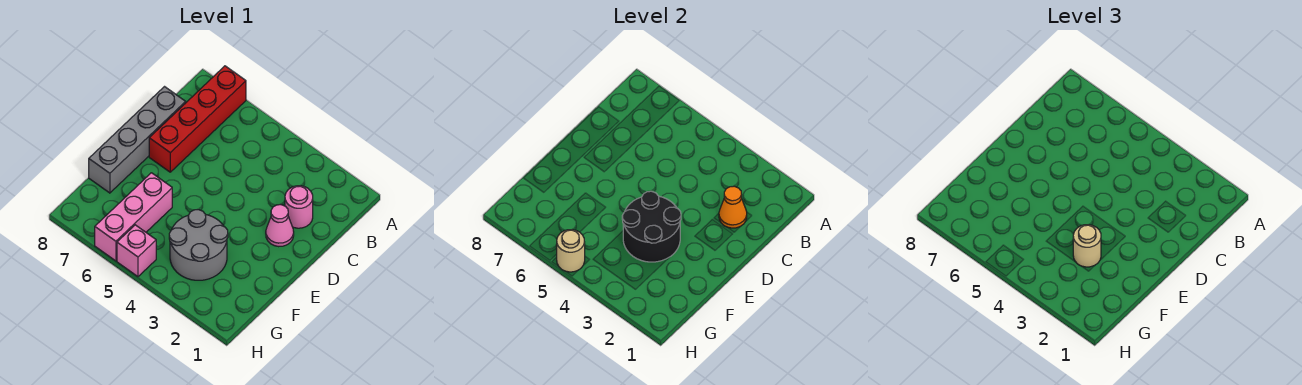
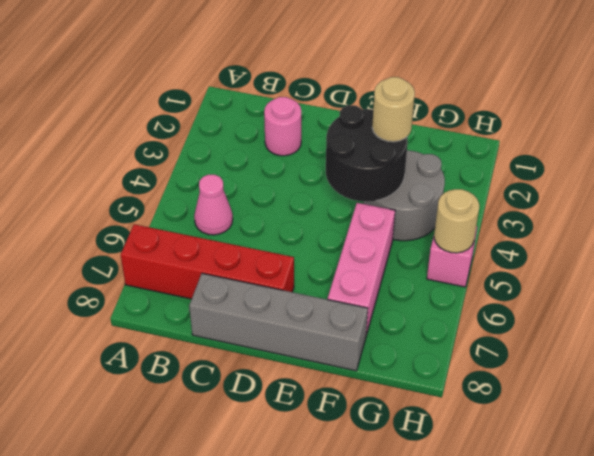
orange cone C2 level 2 -> none
pink cone D2 level 1 -> pink cone B5 level 1
pink brick F6:H6 level 1 -> pink brick F5:F7 level 1

